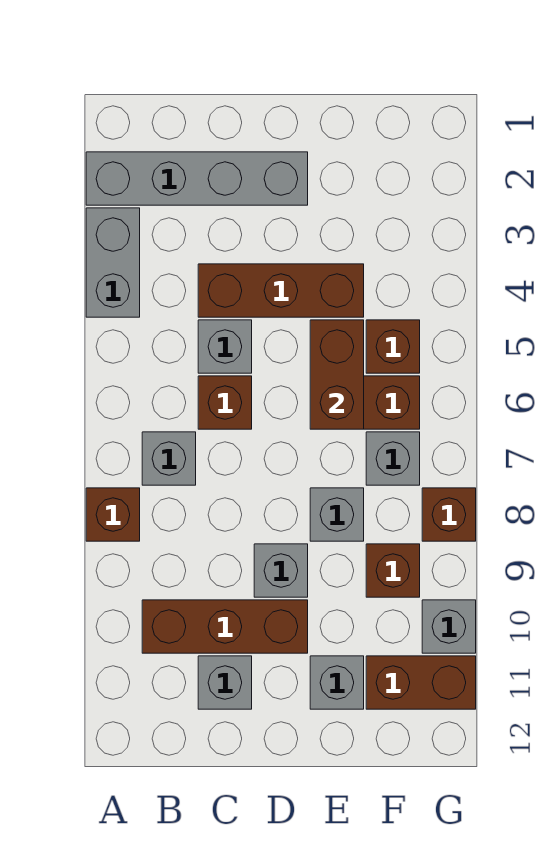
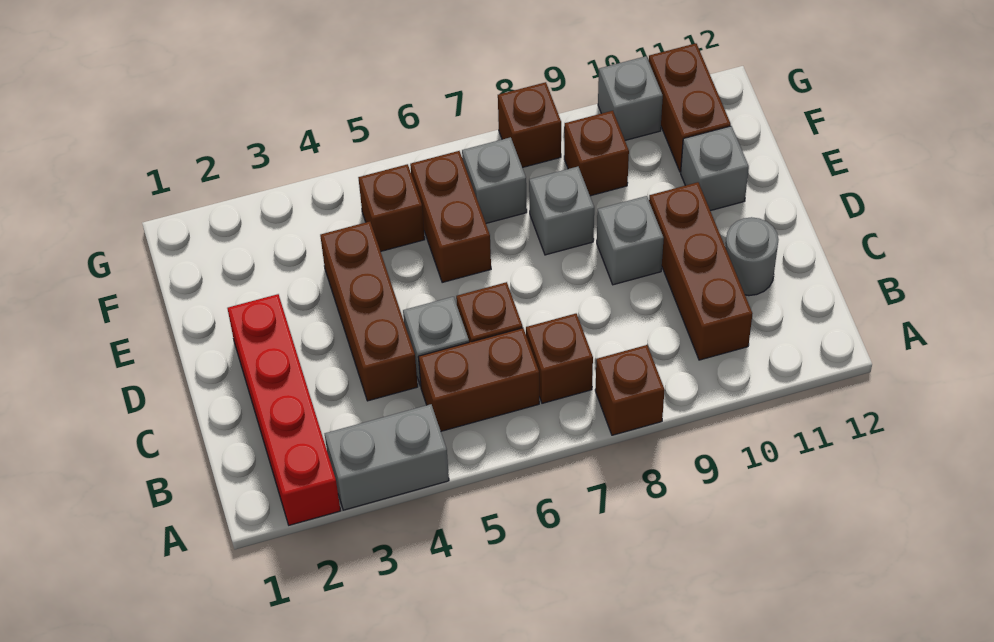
grey brick A2:D2 level 1 -> red brick A2:D2 level 1
grey brick B7 level 1 -> brown brick B7 level 1
grey brick C11 level 1 -> grey round brick C11 level 1
brown brick E5:E6 level 2 -> brown brick B5:B6 level 1

